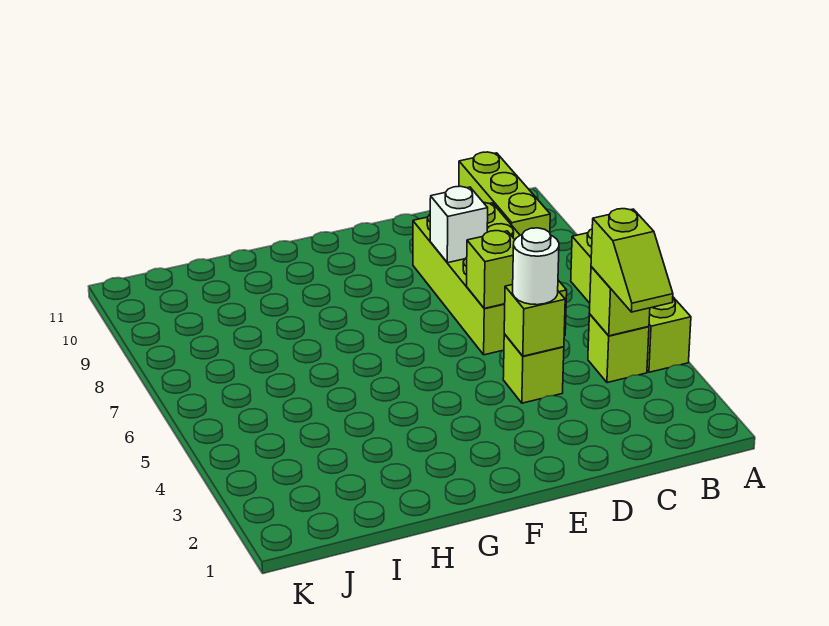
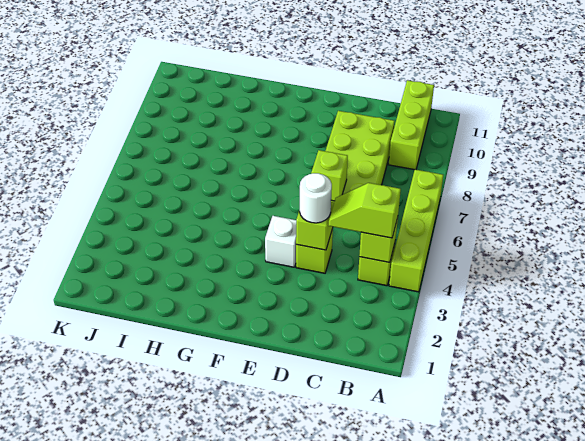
lime slope B3:B4 level 3 top 4 -> lime slope B4:C4 level 3 top B
white brick D8 level 2 -> white brick E4 level 1

